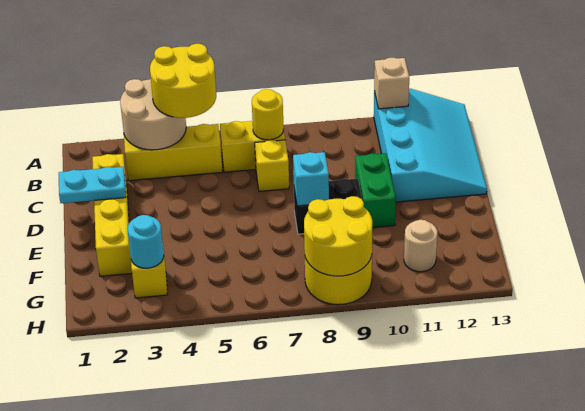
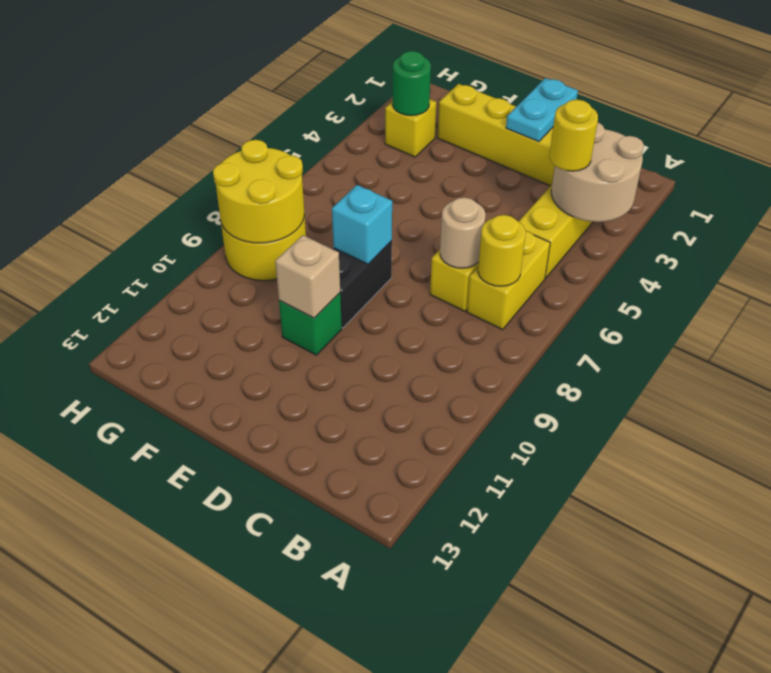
yellow round brick A4:B5 level 3 -> yellow round brick B4 level 3
cyan slope A11:D13 level 1 top 11 -> none
tan brick A11 level 2 -> tan brick E10 level 2
green brick D10:E10 level 1 -> green brick E10 level 1
cyan round brick G3 level 2 -> green round brick G3 level 2
tan round brick G11 level 1 -> tan round brick C7 level 2

